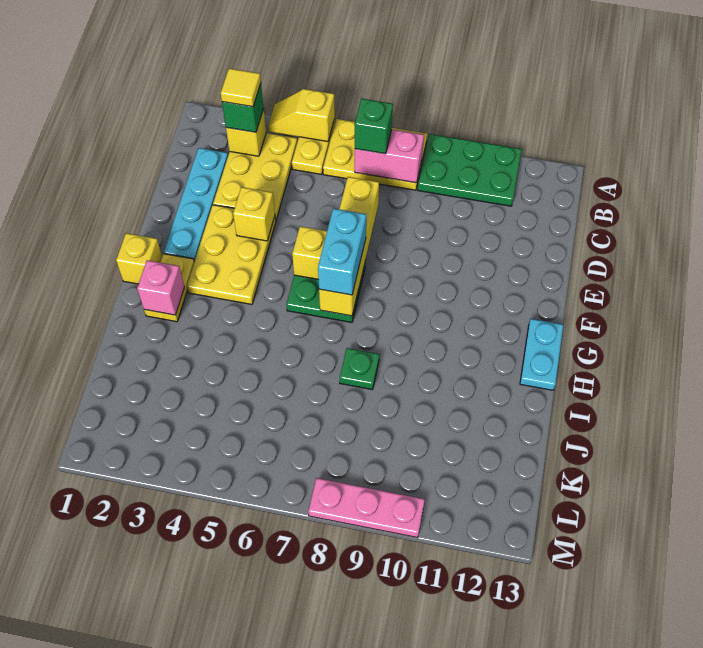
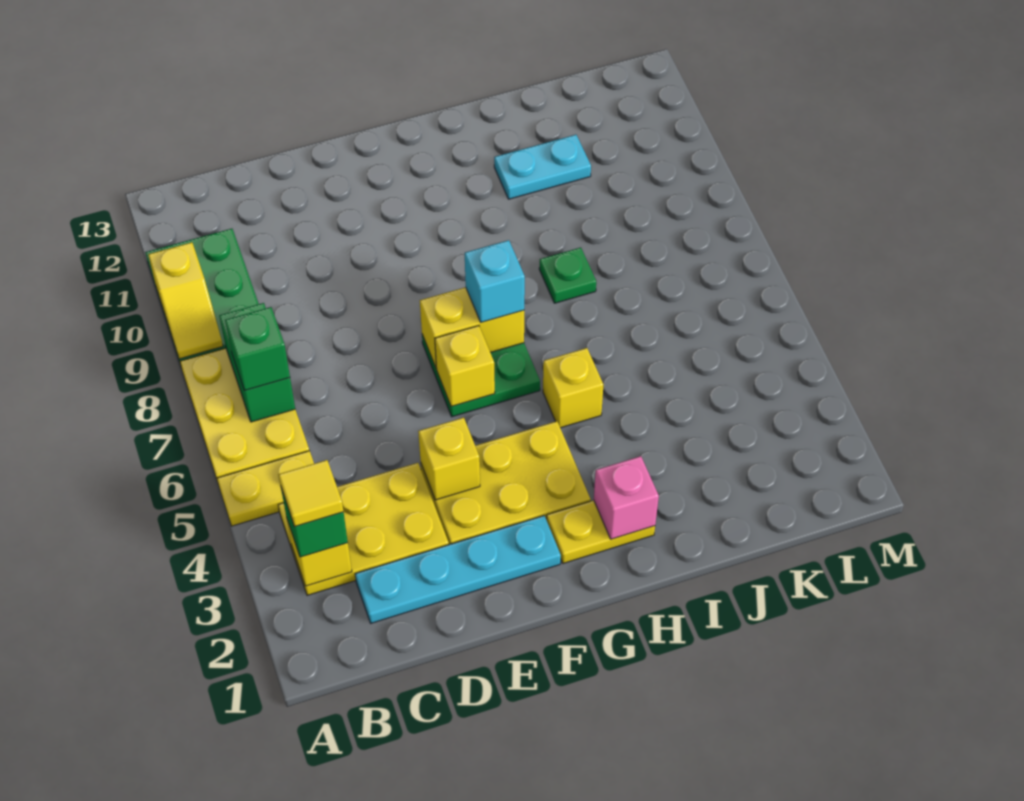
yellow slope A4:A5 level 2 top 5 -> yellow slope A9:A10 level 2 top 10
pink brick B7:B8 level 2 -> green brick B7:B8 level 2
yellow brick D7:G7 level 2 -> yellow brick F7:G7 level 2
cyan brick F7:G7 level 3 -> cyan brick G7 level 3
yellow brick G1 level 1 -> yellow brick H5 level 1
cyan plate G13:H13 level 1 -> cyan plate I11:J11 level 1
pink plate M8:M10 level 1 -> none

